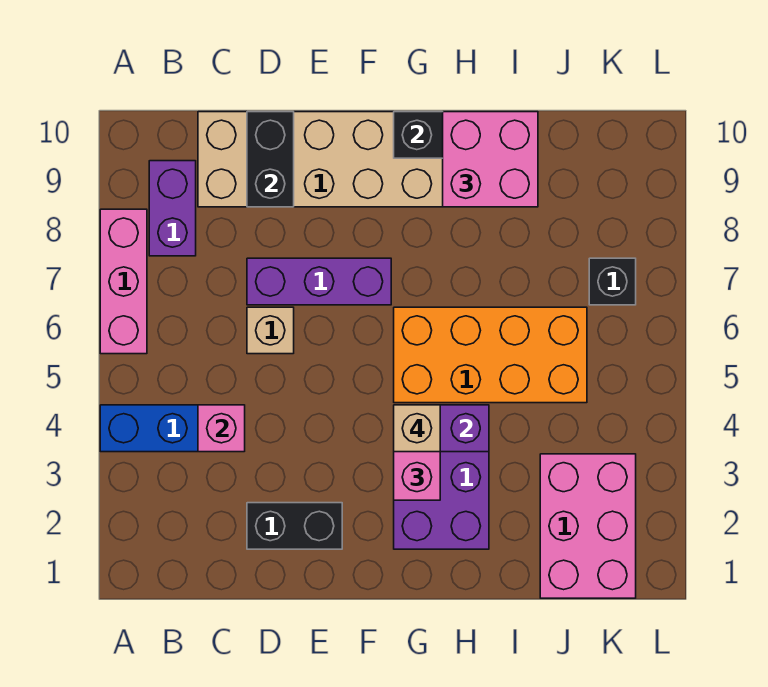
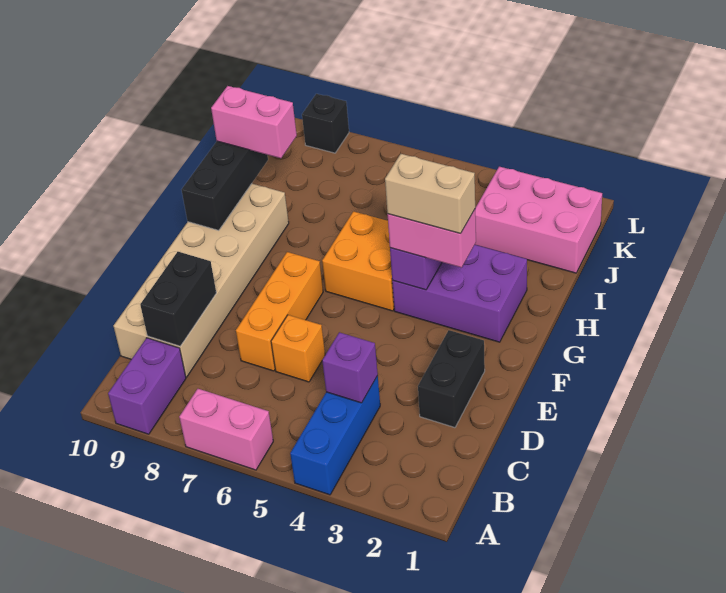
pink brick A6:A8 level 1 -> pink brick A6:A7 level 1
purple brick B8:B9 level 1 -> purple brick A9:B9 level 1
pink brick C4 level 2 -> purple brick C4 level 2
tan brick D6 level 1 -> orange brick D6 level 1
purple brick D7:F7 level 1 -> orange brick D7:F7 level 1
black brick D9:D10 level 2 -> black brick C9:D9 level 2
tan brick G4 level 4 -> tan brick G3:G4 level 4
orange brick G5:J6 level 1 -> orange brick G5:H6 level 1
pink brick H9:I10 level 3 -> pink brick I9:I10 level 3
black brick K7 level 1 -> black brick L9 level 1

